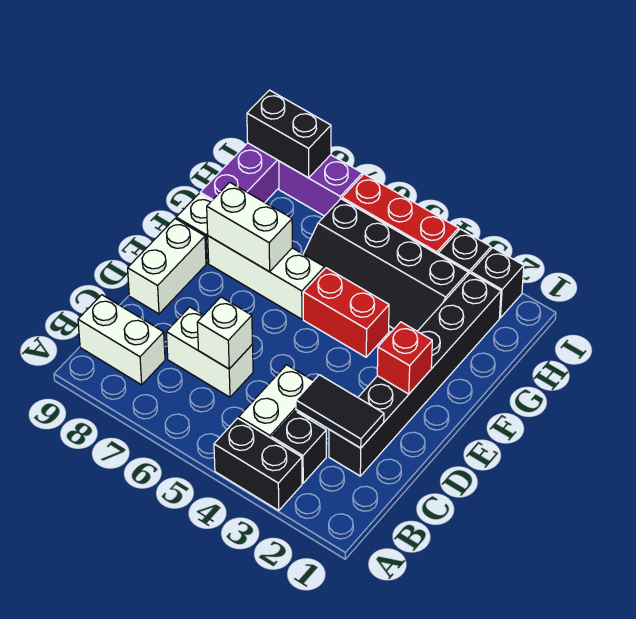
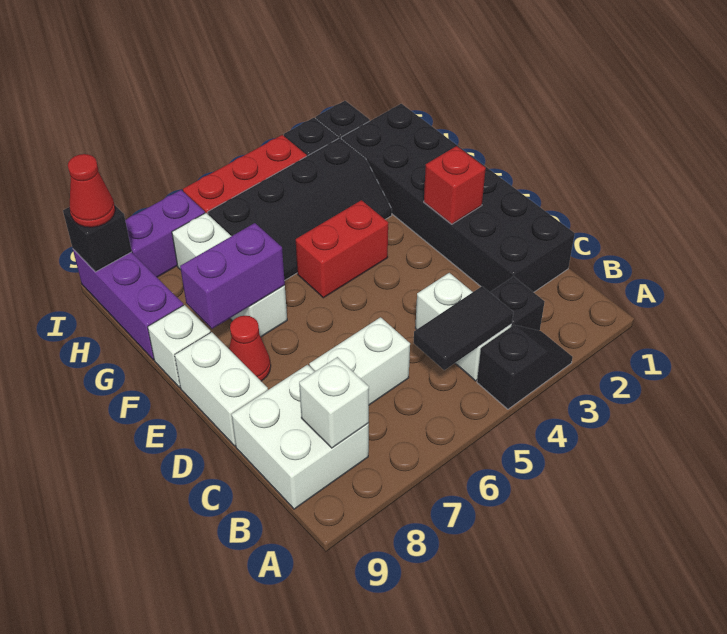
black brick A3:A4 level 1 -> black slope A3:A4 level 1 top 4
white brick B8:B9 level 1 -> white brick B8:C9 level 1
black brick C2:H2 level 1 -> black brick C1:H2 level 1
black tile C2:C3 level 2 -> black tile B4:B5 level 2
white brick C6 level 2 -> white brick B8 level 2
none -> red cone E8 level 1
white brick F6:F8 level 1 -> white brick F7:H7 level 1
white brick F7:F8 level 2 -> purple brick F7:F8 level 2
black brick I8:I9 level 2 -> black brick I9 level 2
none -> red cone I9 level 3

